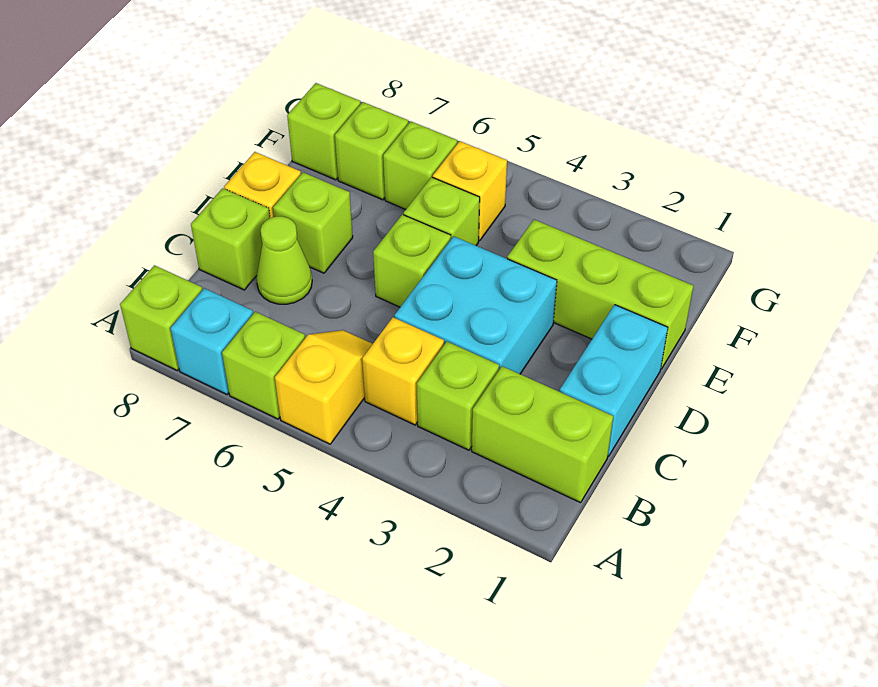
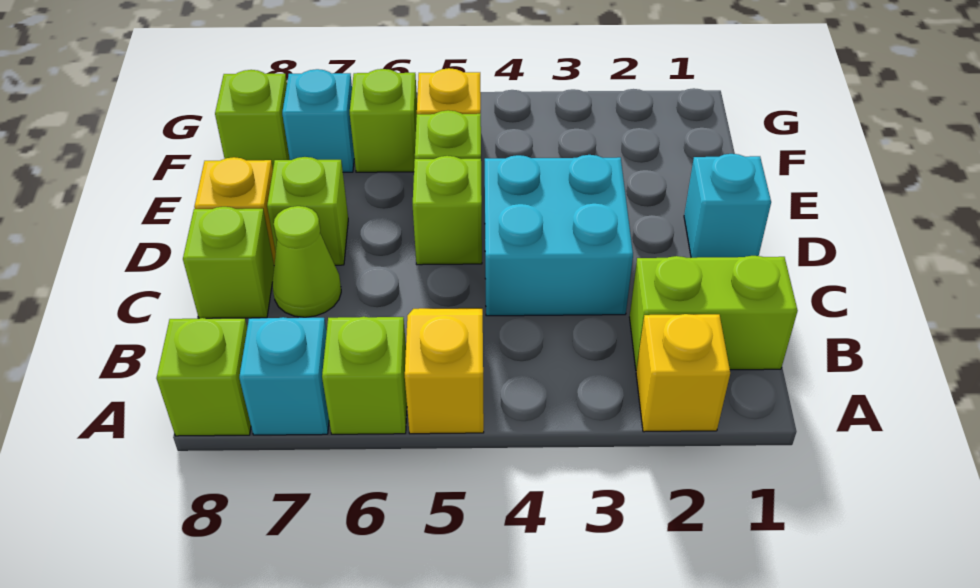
lime brick B3 level 1 -> none
yellow brick B4 level 1 -> yellow brick A2 level 1
cyan brick C1:D1 level 1 -> cyan brick D1 level 1
lime brick E1:E3 level 1 -> none
lime brick F7 level 1 -> cyan brick F7 level 1

